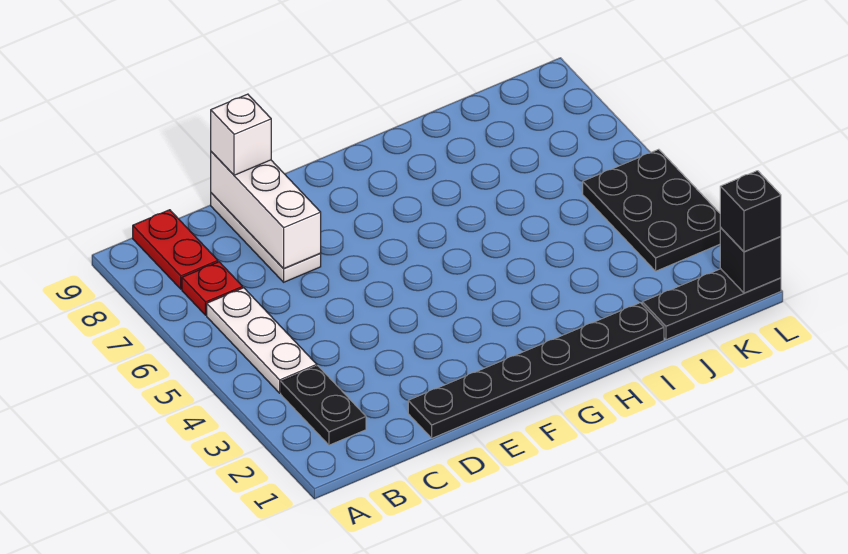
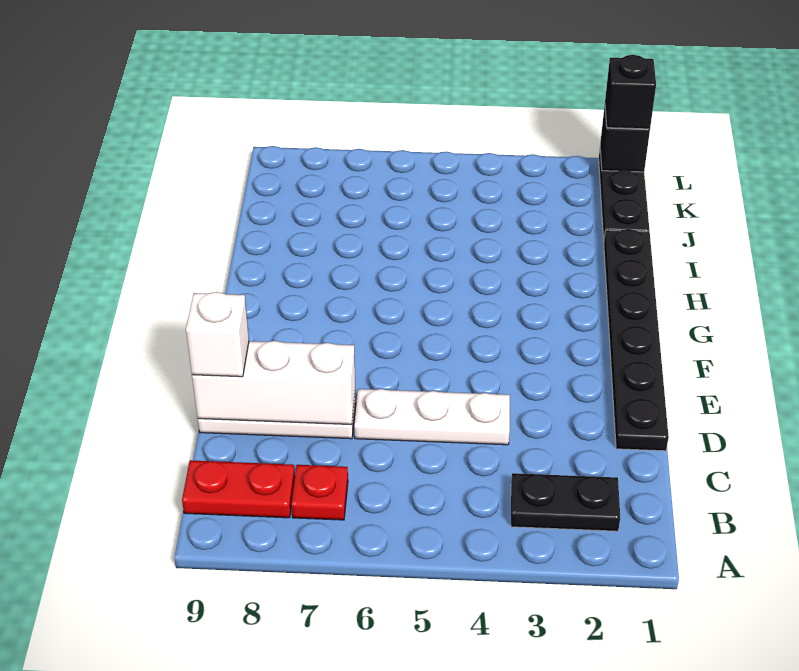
white plate B4:B6 level 1 -> white plate D4:D6 level 1
black plate K3:L5 level 1 -> none

